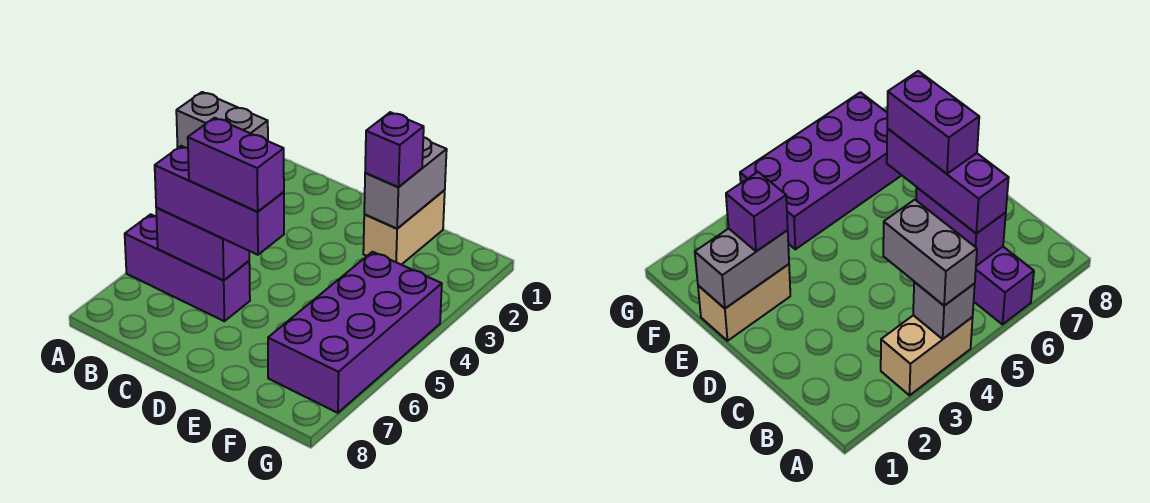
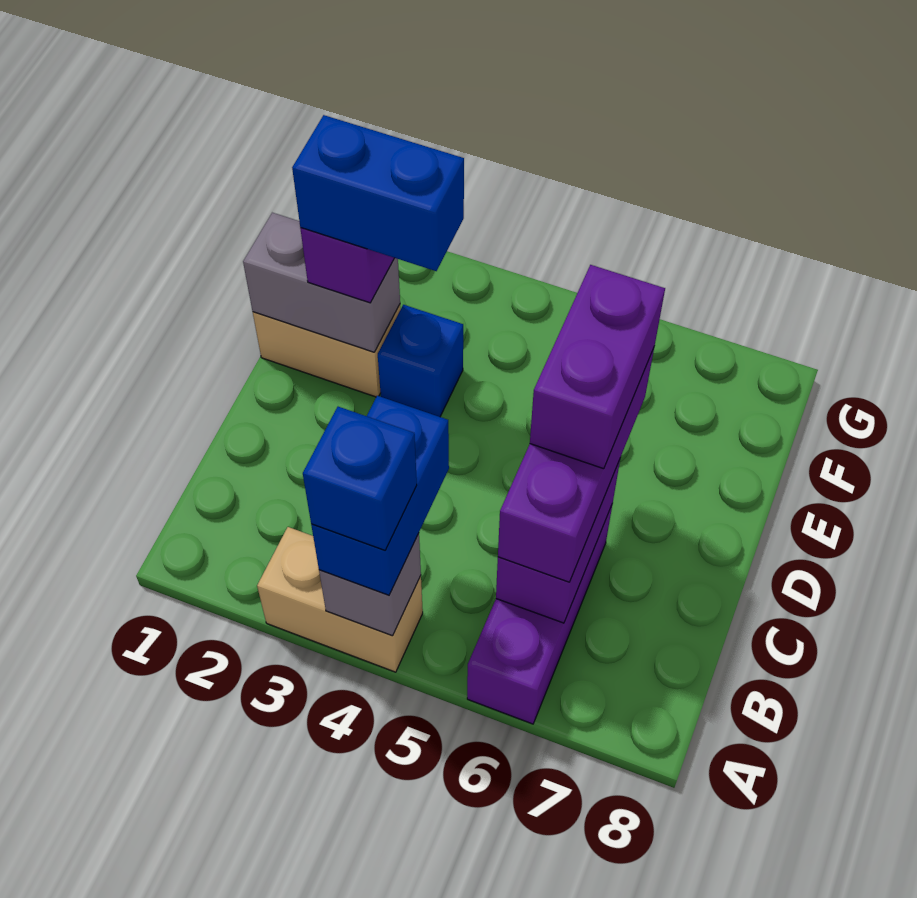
grey brick A4:B4 level 3 -> blue brick A4:B4 level 3
none -> blue brick A4 level 4
none -> blue brick E2:E3 level 4
none -> blue brick E3 level 1
purple brick F4:G7 level 1 -> none

